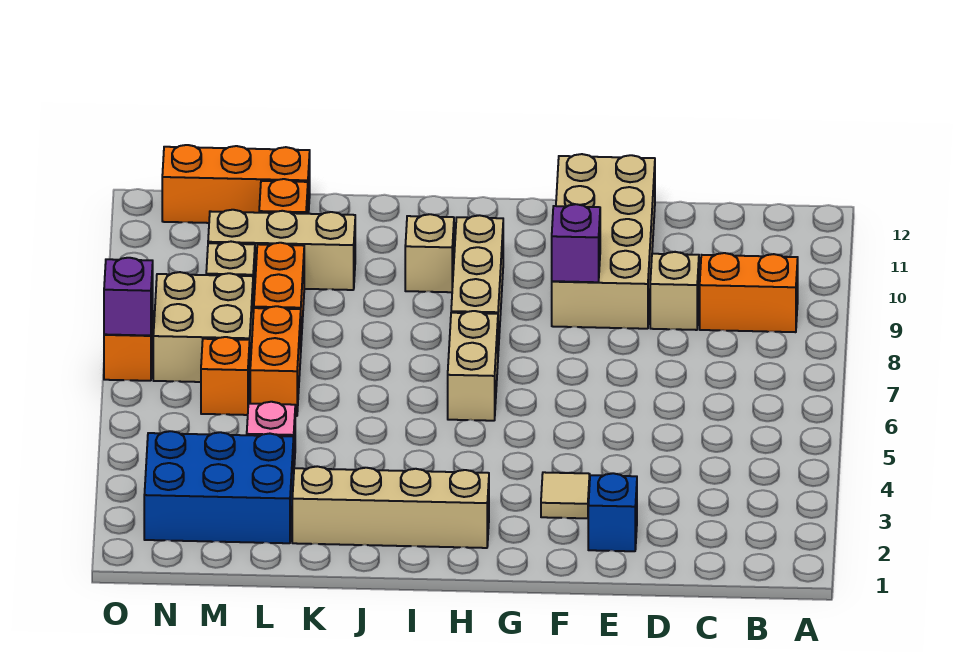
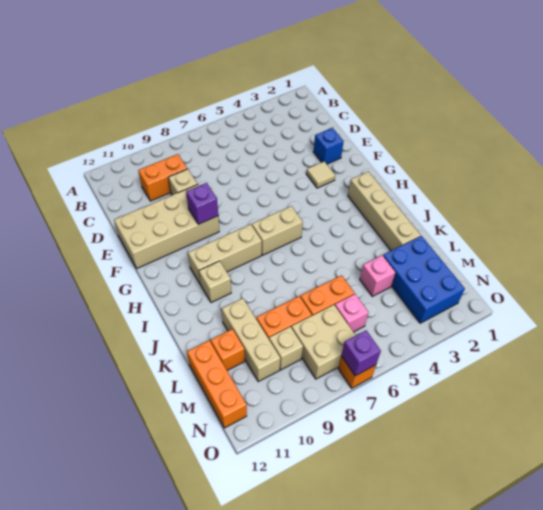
orange brick B9:C9 level 1 -> orange brick C9:C10 level 1
orange brick M6 level 1 -> pink brick M6 level 1

